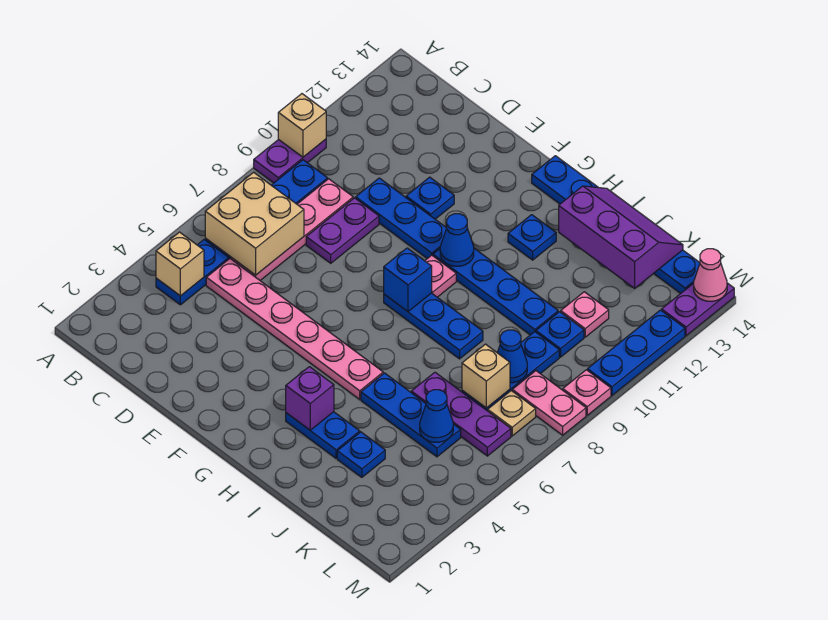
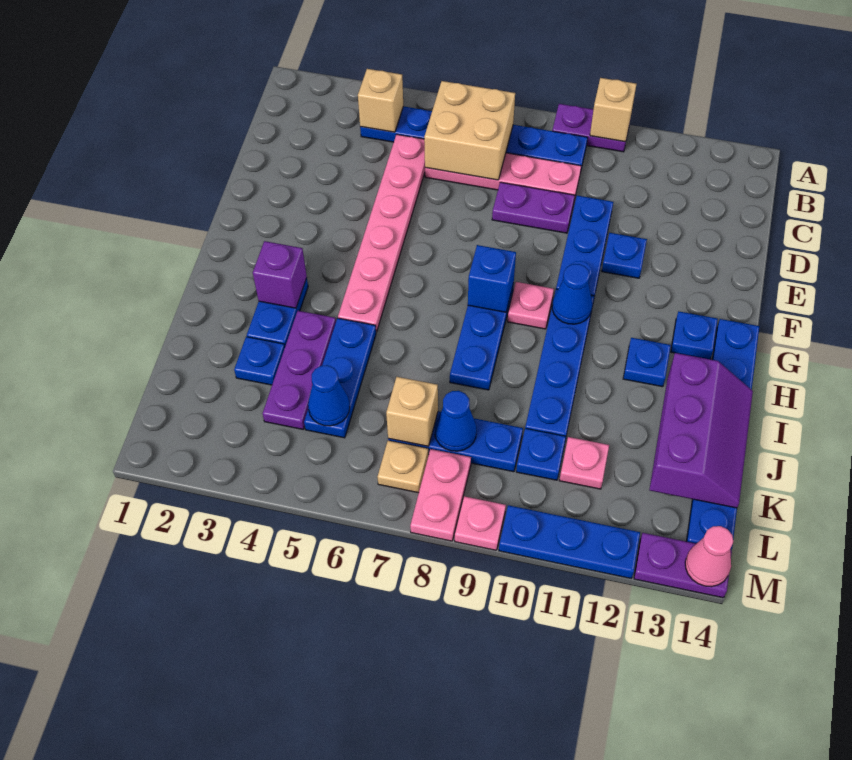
none -> blue plate G13 level 1
purple plate J6:L6 level 1 -> purple plate I4:K4 level 1

